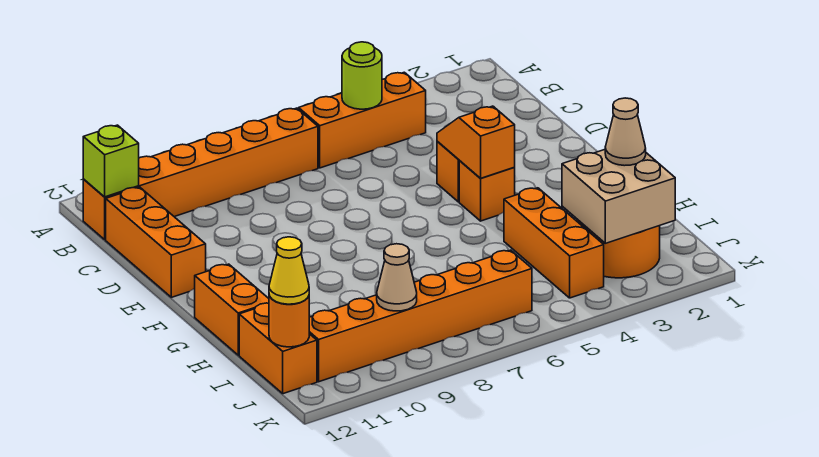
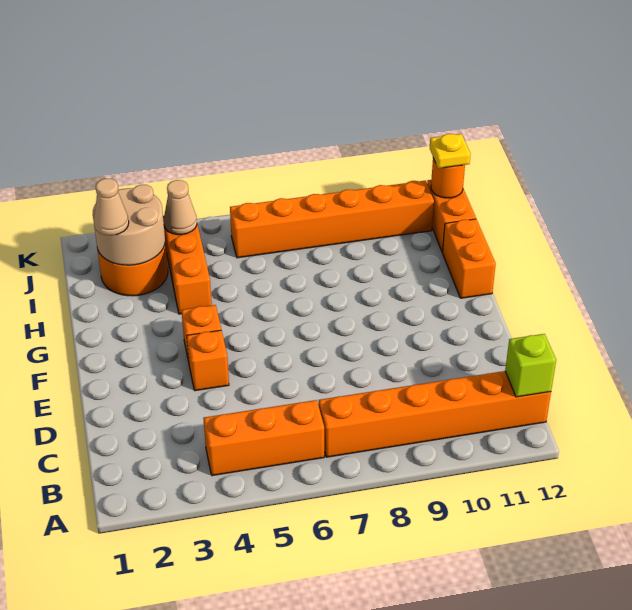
lime round brick B5 level 2 -> none
orange brick C12:E12 level 1 -> none
orange slope E4:F4 level 2 top F -> none
tan brick I2:J3 level 2 -> tan round brick I2:J3 level 2
tan cone J9 level 2 -> tan cone J4 level 2
yellow cone J12 level 3 -> yellow plate J12 level 3

